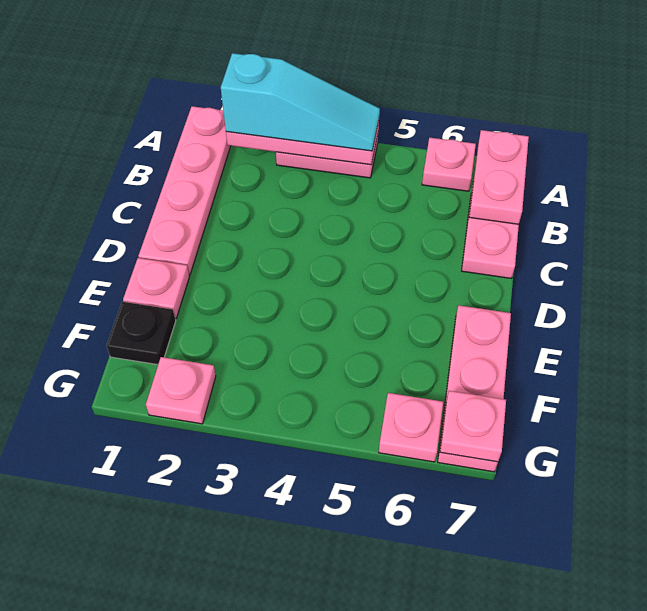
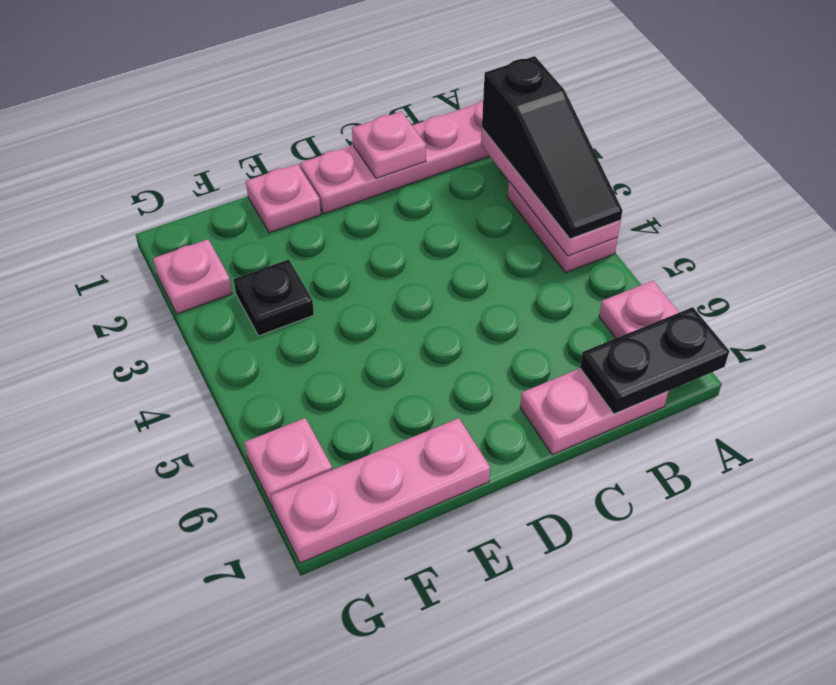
cyan slope A2:A4 level 3 top 2 -> black slope A2:A4 level 3 top 2
pink plate A7:B7 level 2 -> black plate A7:B7 level 2
black plate F1 level 1 -> black plate F3 level 1
pink plate G7 level 2 -> pink plate C1 level 2

